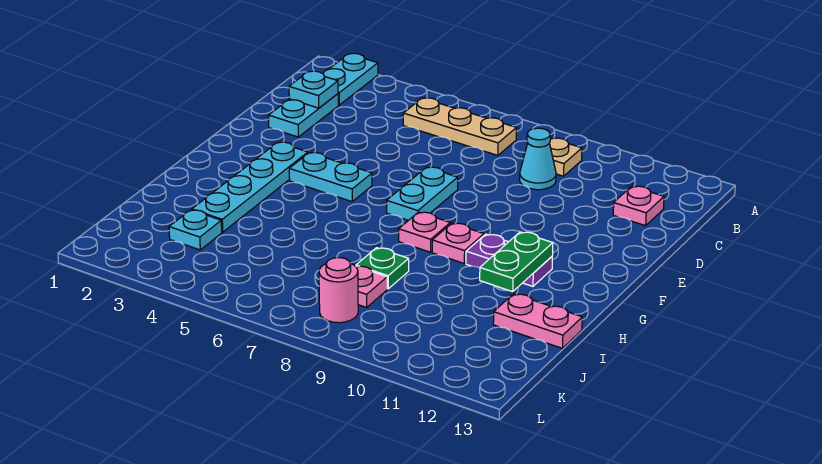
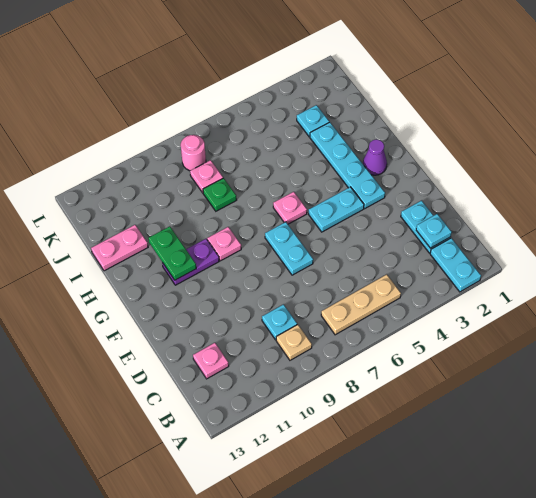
cyan cone C9 level 1 -> cyan plate C9 level 1
none -> purple cone G2 level 1
pink plate G8 level 1 -> pink plate G6 level 1

